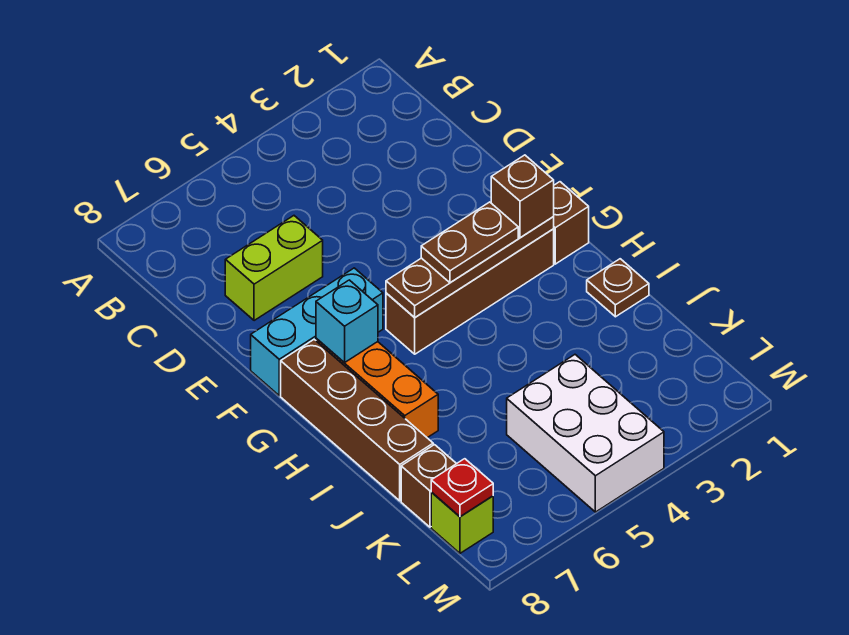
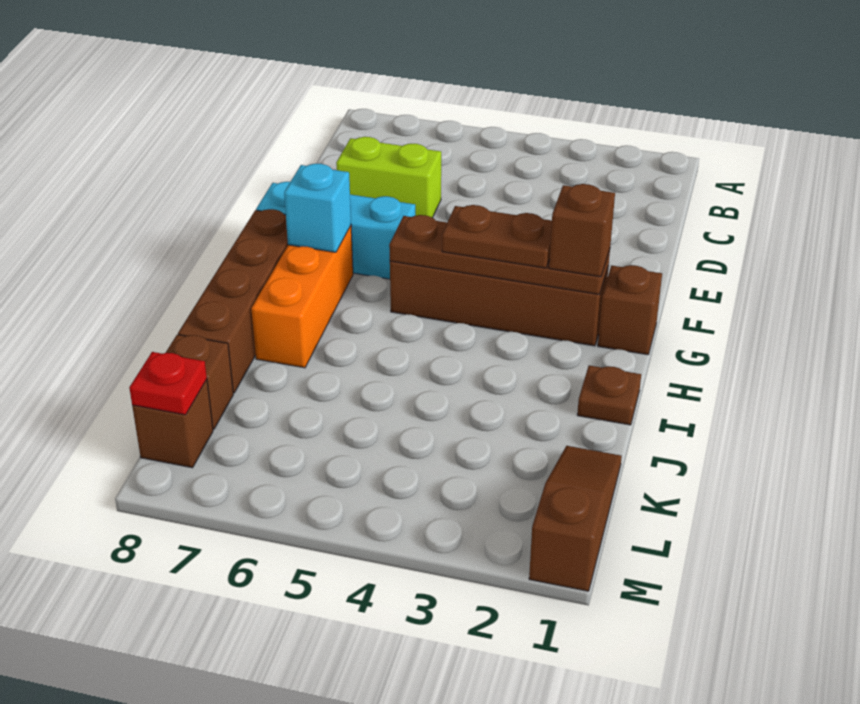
none -> brown slope K1:M1 level 1 top M
white brick K4:M5 level 1 -> none
lime brick L8 level 1 -> brown brick L8 level 1

